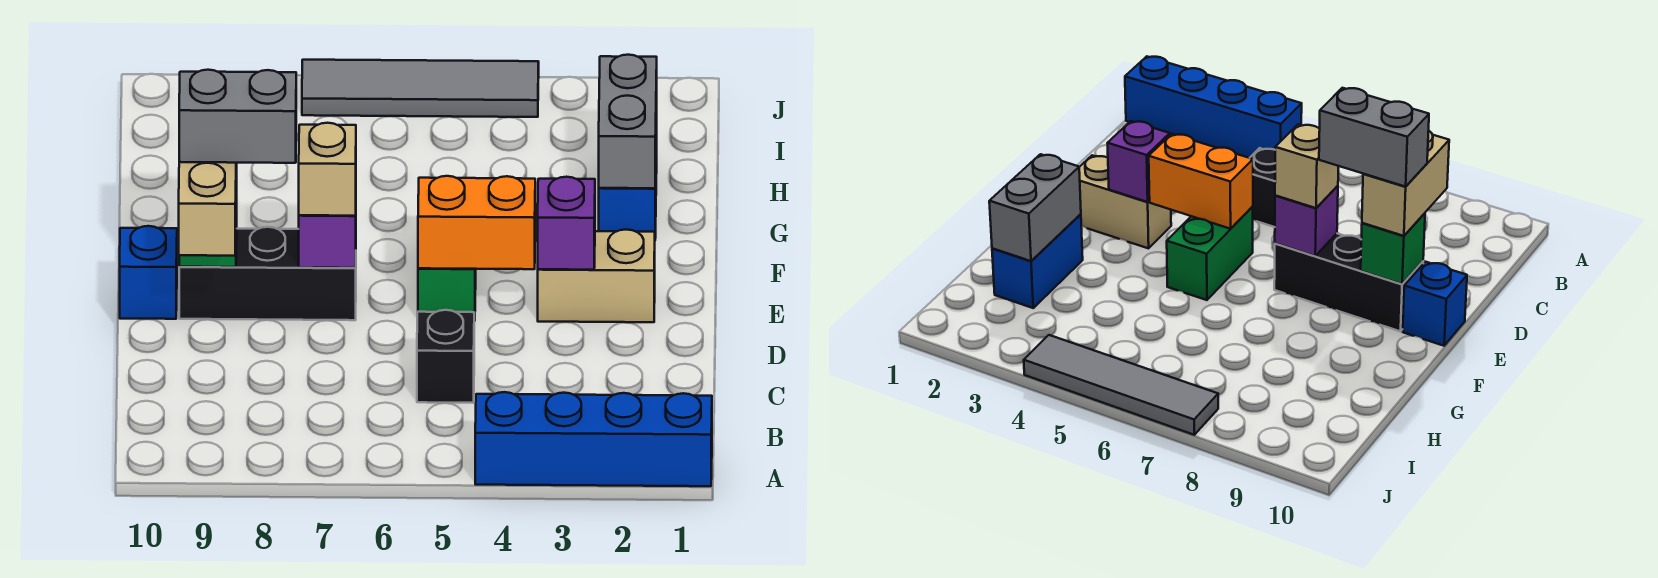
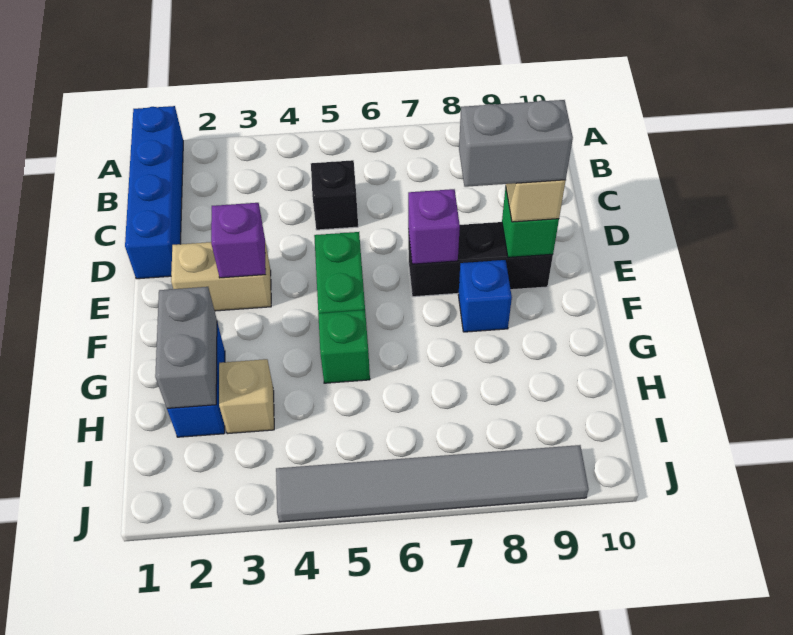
blue brick A1:A4 level 1 -> blue brick A1:D1 level 1
orange brick E4:E5 level 2 -> none
tan brick E7 level 3 -> tan brick H3 level 1
blue brick E10 level 1 -> blue brick F8 level 1
none -> green brick G5 level 1
grey tile J4:J7 level 1 -> grey tile J4:J9 level 1

